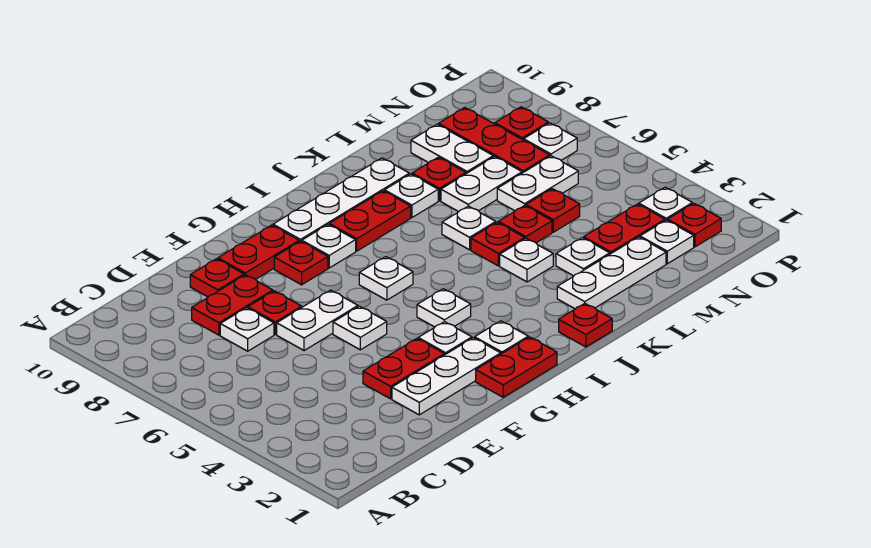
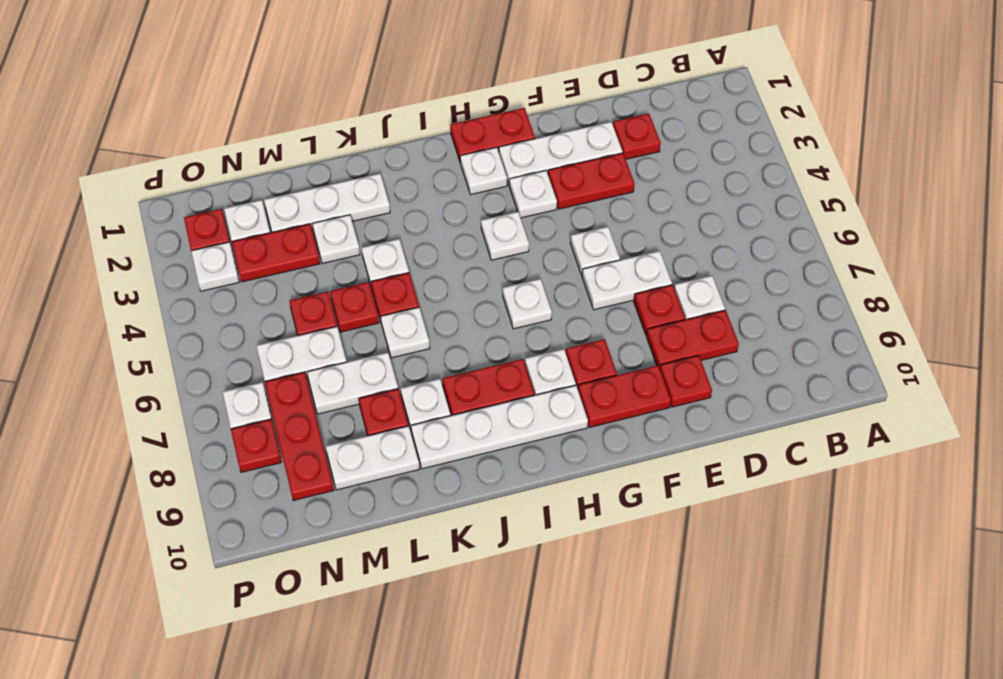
red plate J1 level 1 -> red plate D2 level 1
white plate M8:M9 level 1 -> white plate L9:M9 level 1

